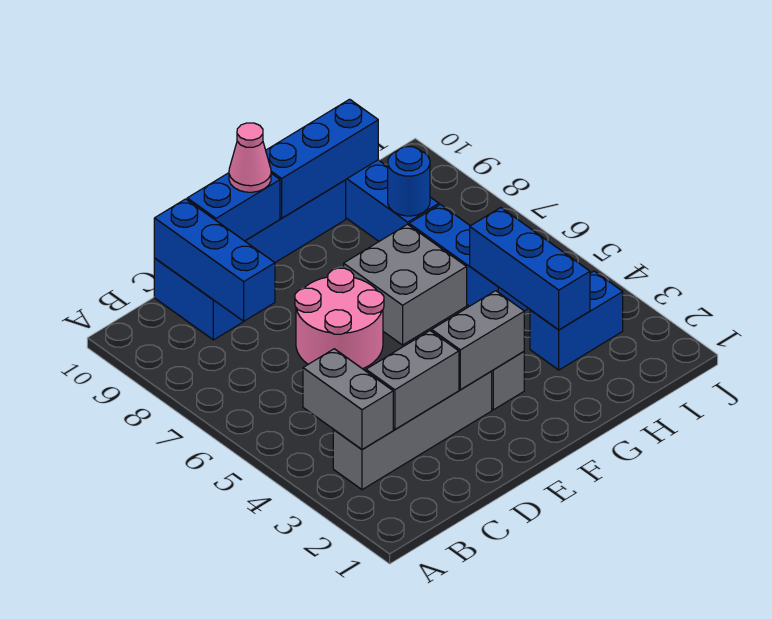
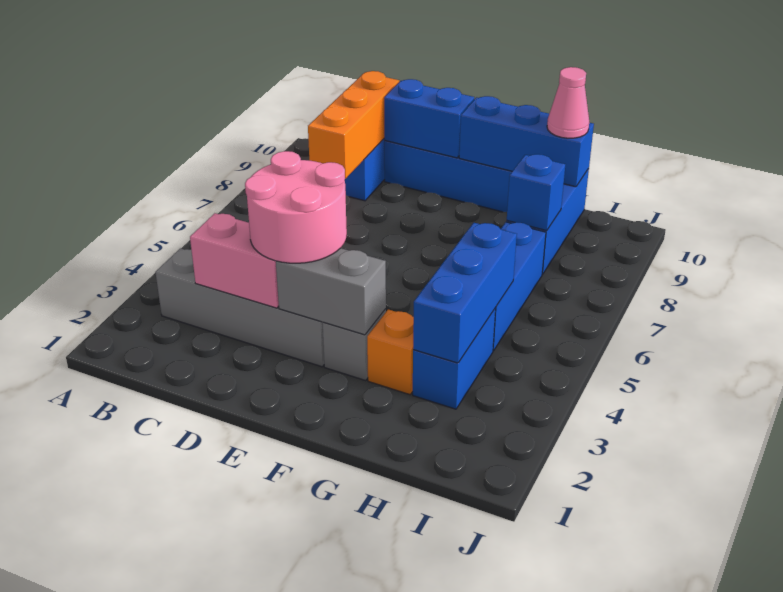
grey brick B3:B4 level 2 -> none
grey brick C3:D3 level 2 -> pink brick C3:D3 level 2
blue brick C8:C10 level 2 -> orange brick C8:C10 level 2
pink round brick D6:E7 level 1 -> pink round brick D3:E4 level 3
pink cone E10 level 3 -> pink cone H10 level 3
grey brick F6:G7 level 1 -> none
none -> orange brick G3 level 1
blue brick H3:I3 level 1 -> blue brick H3:H4 level 1
blue round brick H8 level 2 -> blue brick H8 level 2

